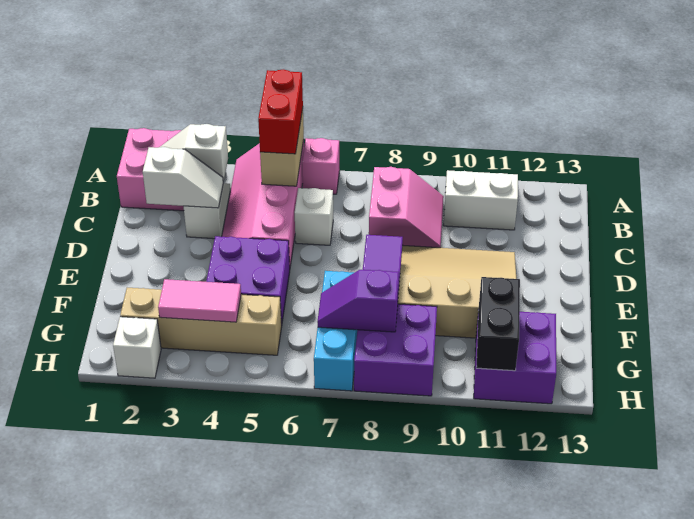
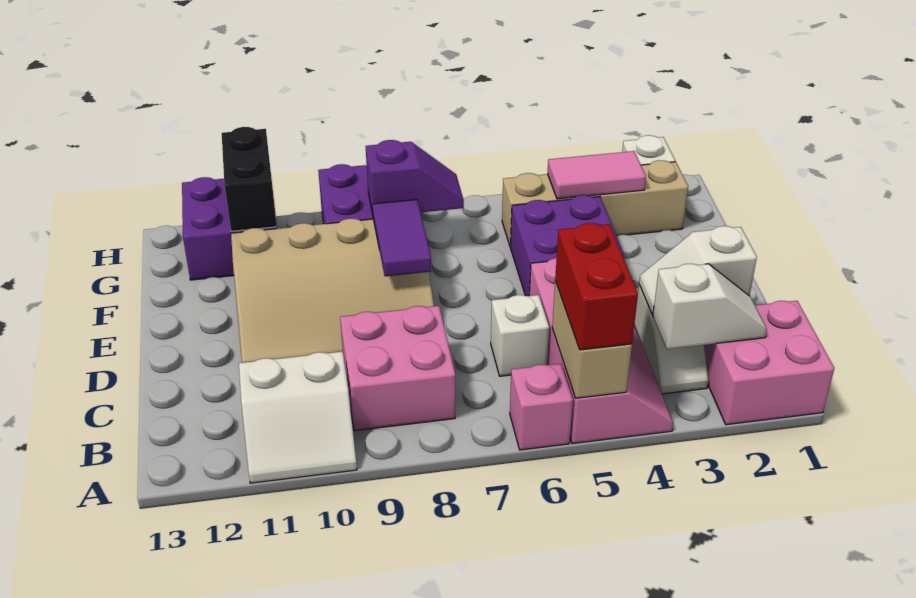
pink slope B8:C9 level 1 top 8 -> pink brick B8:C9 level 1
cyan brick F7:H7 level 1 -> none

